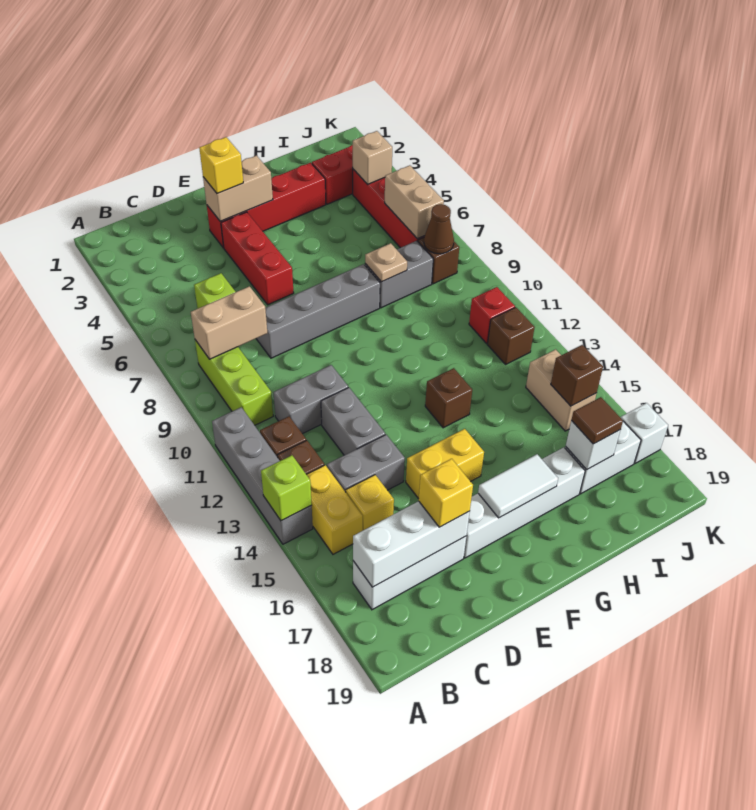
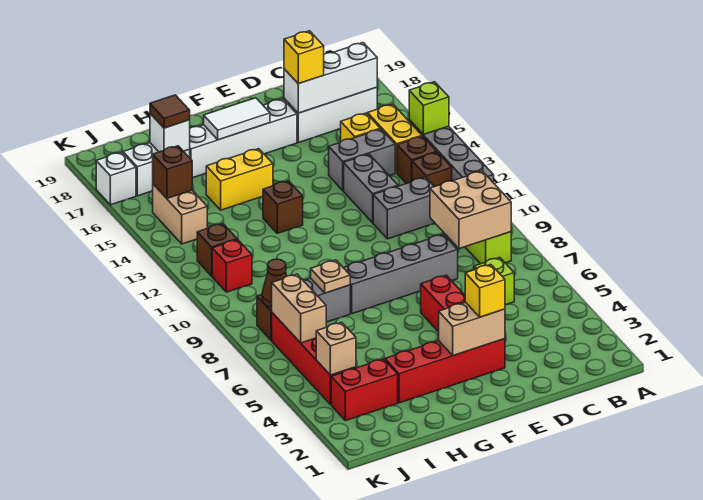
tan brick B8:C8 level 2 -> tan brick B8:C9 level 2
yellow brick E15:F15 level 1 -> yellow brick G15:H15 level 1

